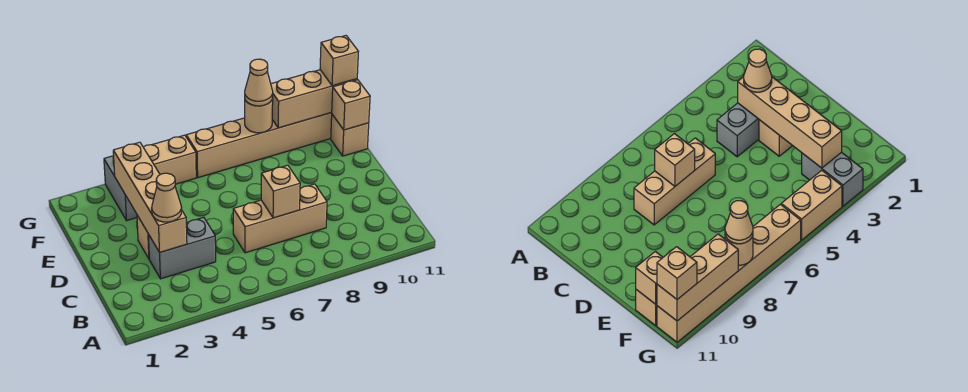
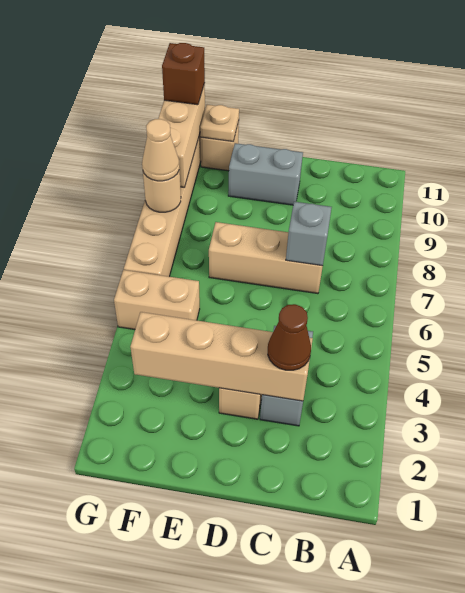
tan cone C3 level 3 -> brown cone C3 level 3
tan brick C6:C8 level 1 -> tan brick C7:E7 level 1
tan brick C7 level 2 -> grey brick C7 level 2
grey brick F3:G3 level 1 -> grey brick D10:E10 level 1
tan brick F11 level 2 -> tan plate F11 level 2
tan brick G4:G5 level 1 -> tan brick F5:G5 level 1
tan brick G11 level 3 -> brown brick G11 level 3

